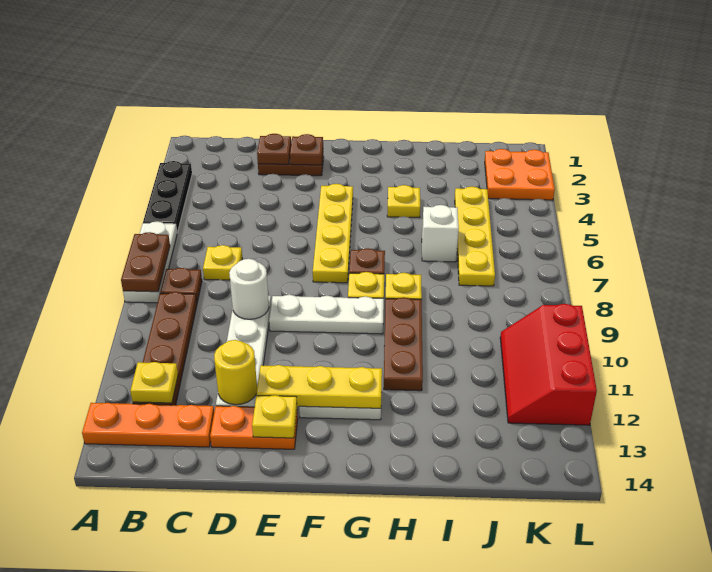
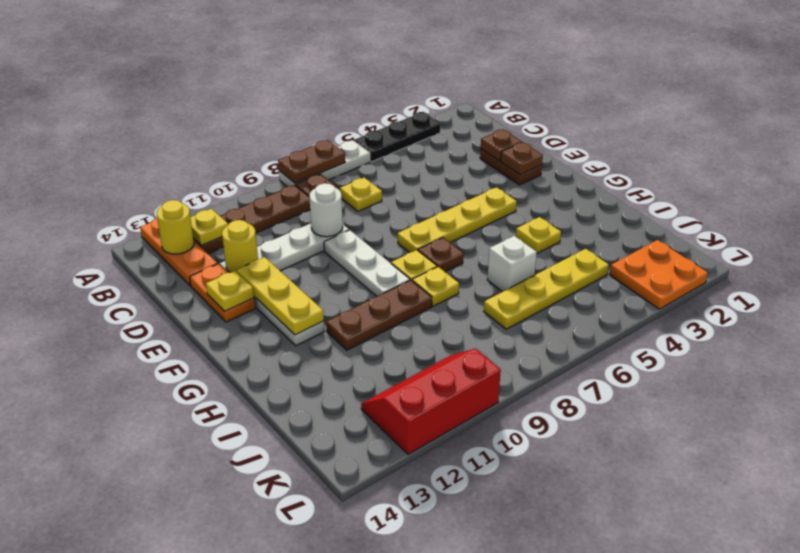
none -> yellow round brick B13 level 2

